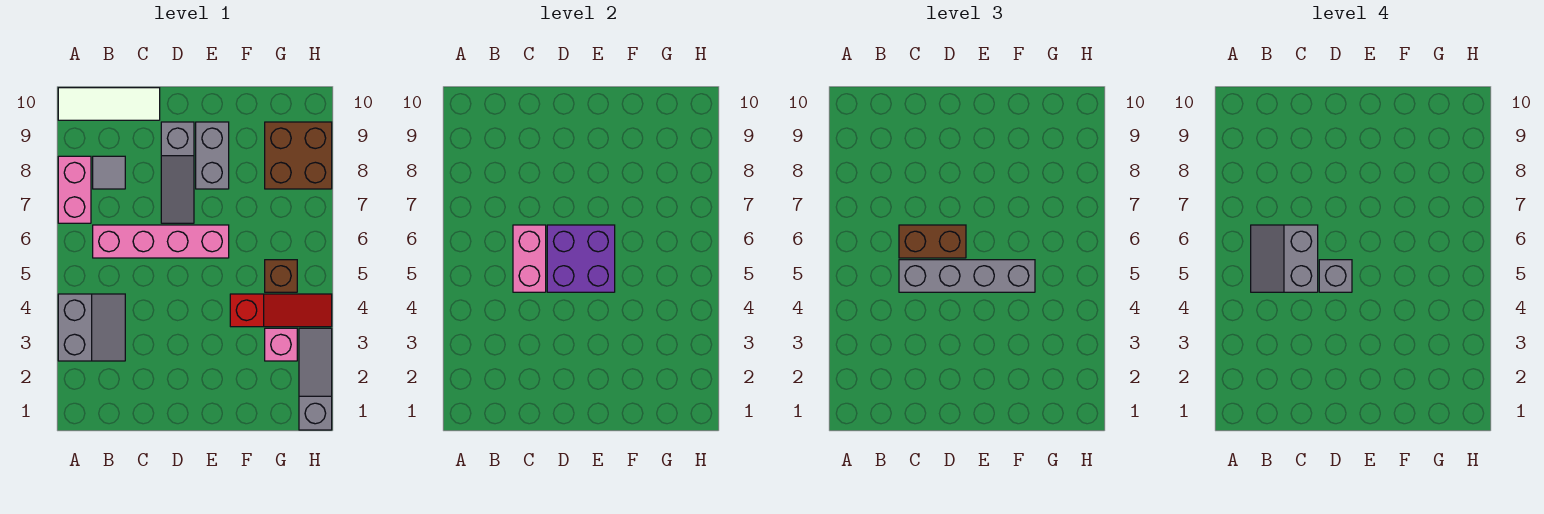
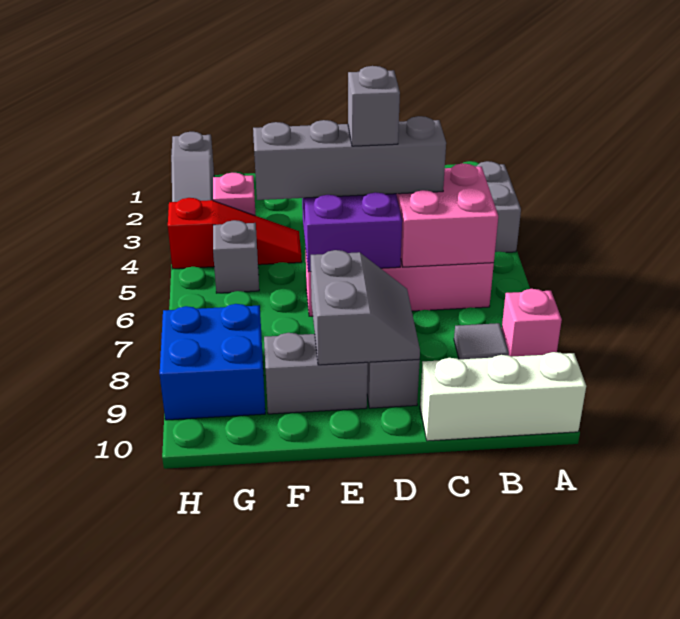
pink brick A7:A8 level 1 -> pink brick A8 level 1
white tile A10:C10 level 1 -> white brick A10:C10 level 1
grey slope B5:C6 level 4 top C -> grey slope D8:E9 level 2 top E
pink brick C5:C6 level 2 -> pink brick B5:C6 level 2
brown brick C6:D6 level 3 -> none
grey brick E8:E9 level 1 -> grey brick E9:F9 level 1
red slope F4:H4 level 1 top F -> red slope F4:H4 level 1 top H
brown brick G5 level 1 -> grey brick G5 level 1
brown brick G8:H9 level 1 -> blue brick G8:H9 level 1

